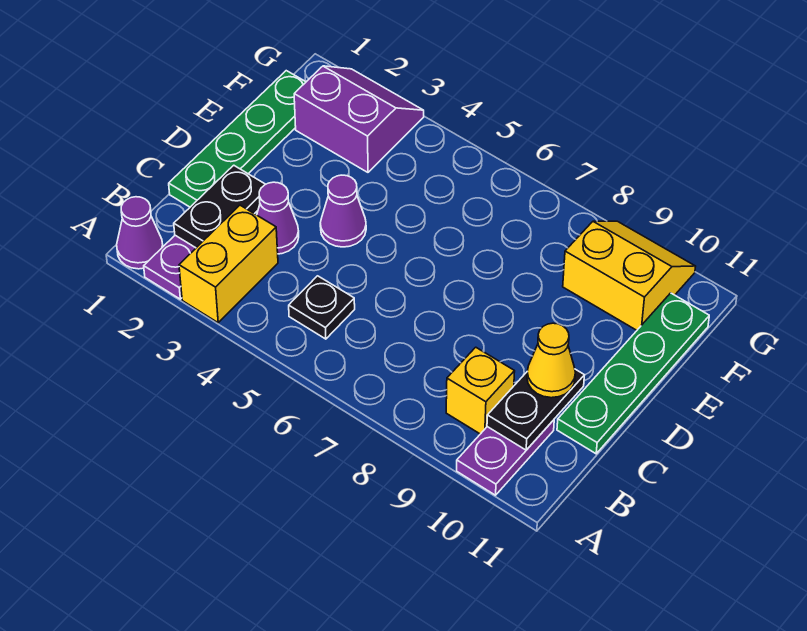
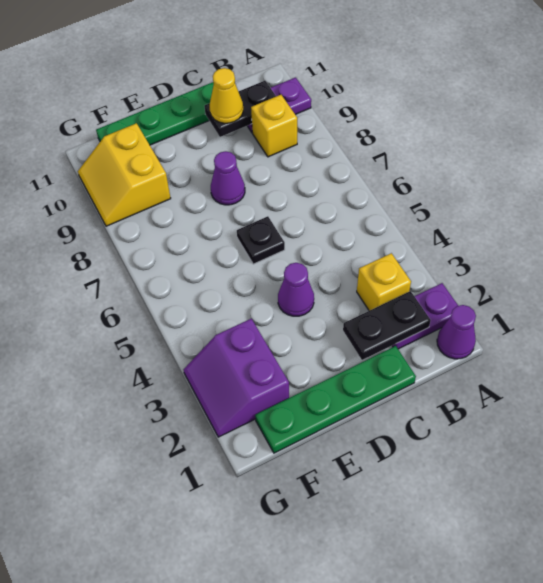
yellow brick A3:B3 level 1 -> yellow brick B3 level 1
black plate B5 level 1 -> black plate D6 level 1
purple cone C3 level 1 -> purple cone D8 level 1

